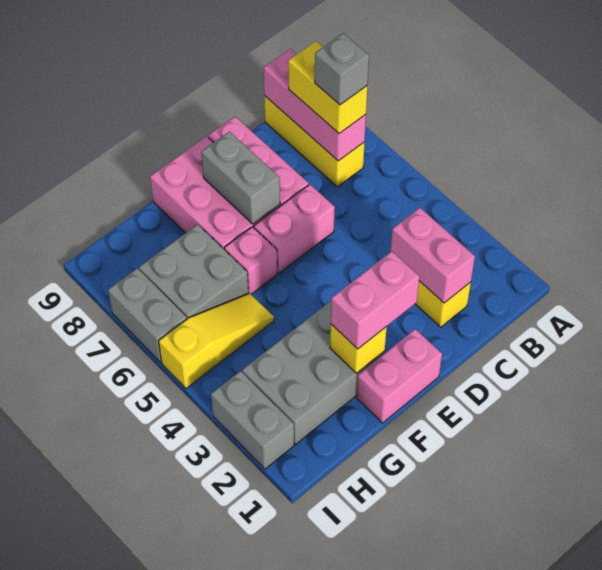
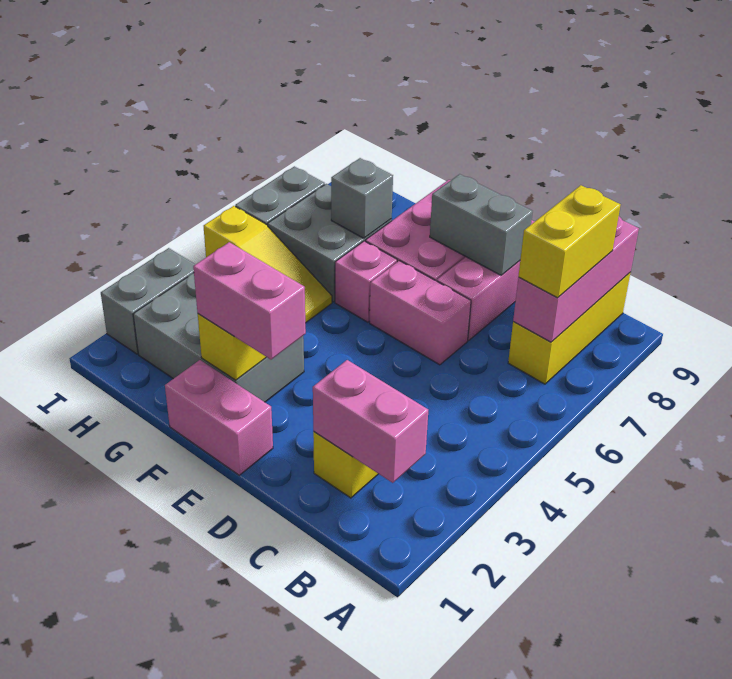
grey brick B7 level 4 -> grey brick G7 level 2
pink brick C2:C3 level 2 -> pink brick B2:C2 level 2
grey brick E7:E8 level 2 -> grey brick D8:E8 level 2

